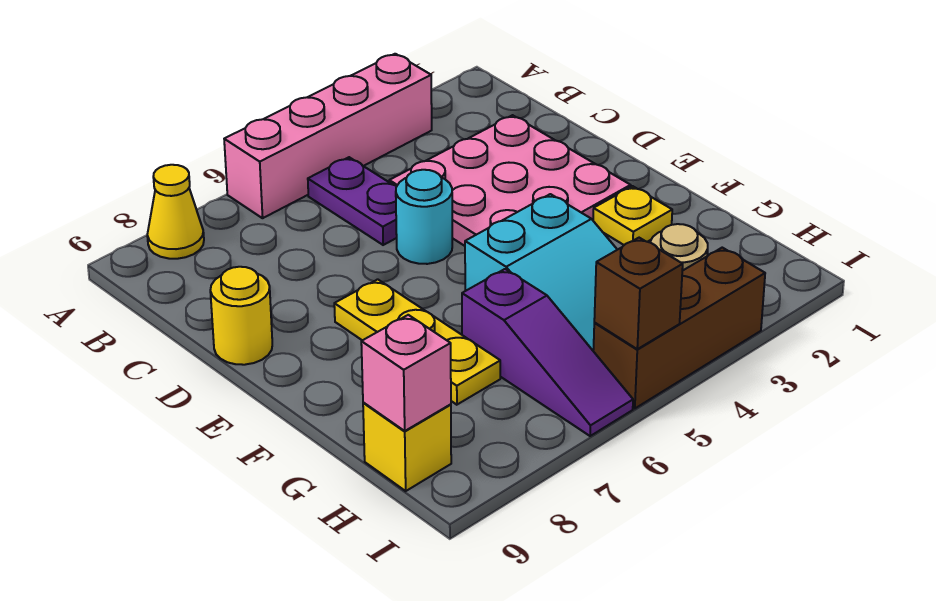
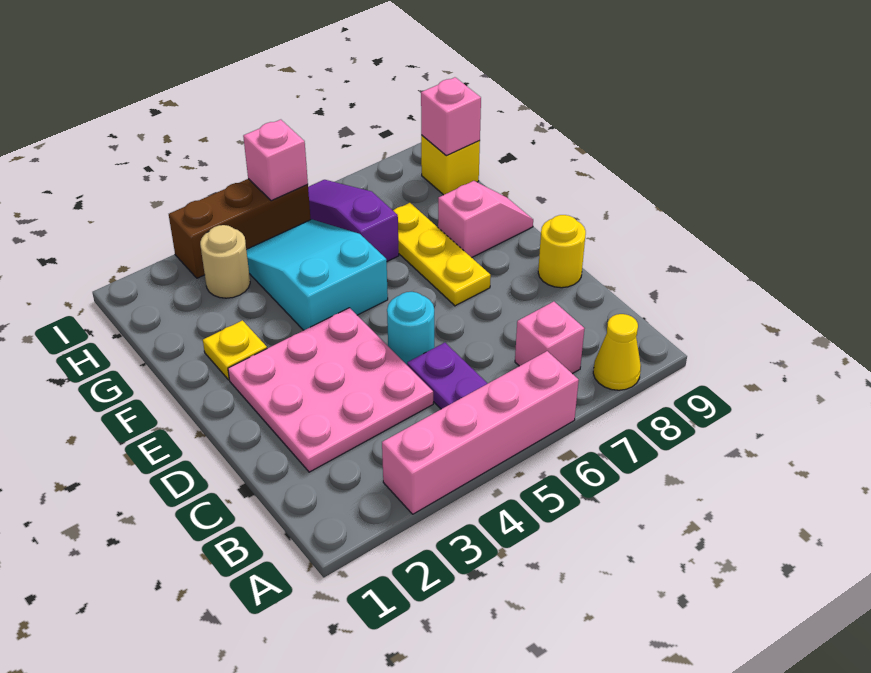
none -> pink brick B7 level 1
none -> pink slope F8:F9 level 1 top 8
brown brick I5 level 2 -> pink brick I5 level 2

